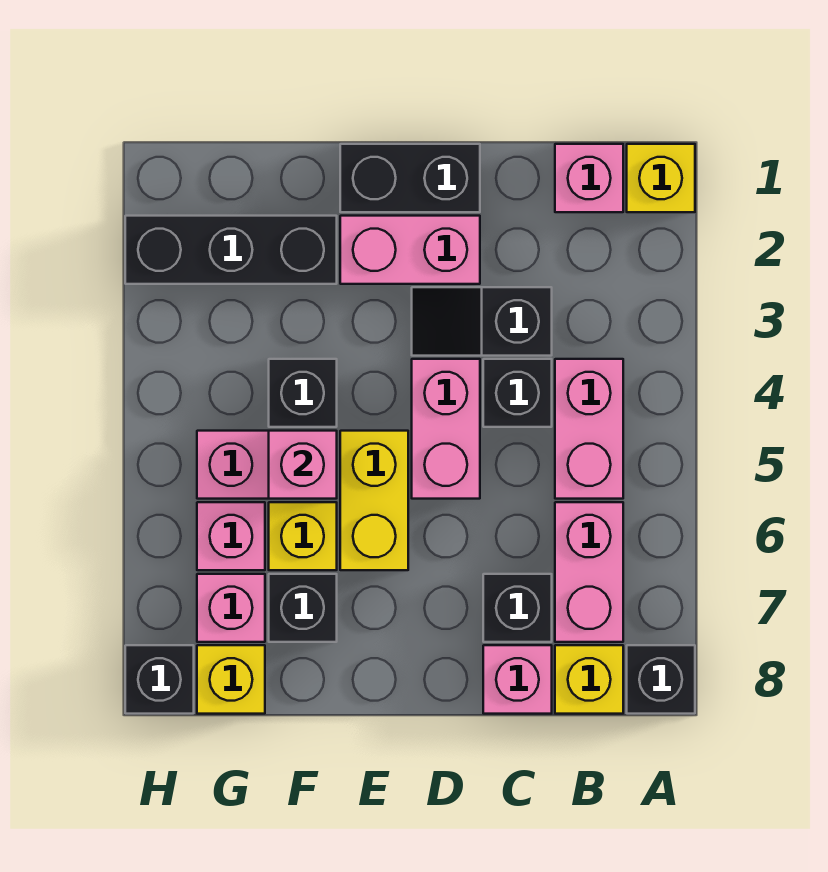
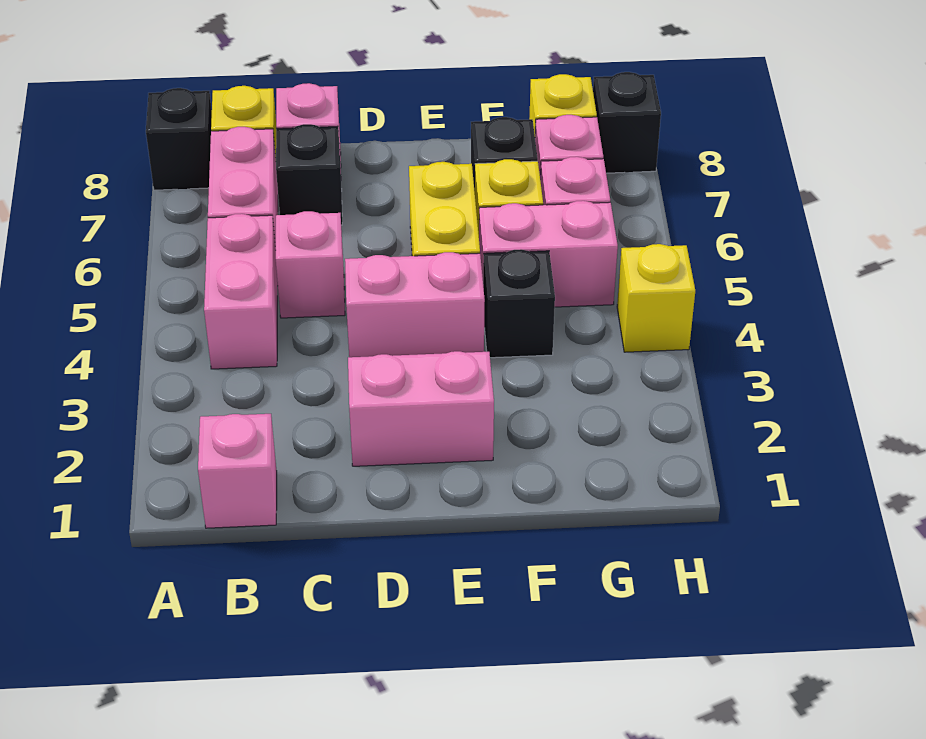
yellow brick A1 level 1 -> yellow brick H4 level 1
black slope C3:D3 level 1 top C -> none
black brick C4 level 1 -> none
black brick D1:E1 level 1 -> none
pink brick D4:D5 level 1 -> pink brick D4:E4 level 1
black brick F2:H2 level 1 -> none
pink brick F5 level 2 -> pink brick C5 level 1

